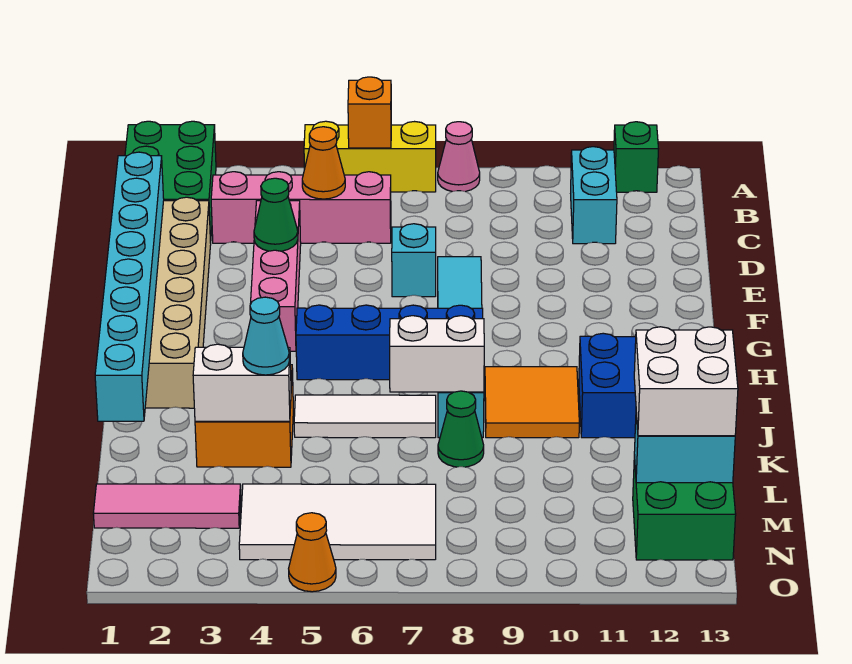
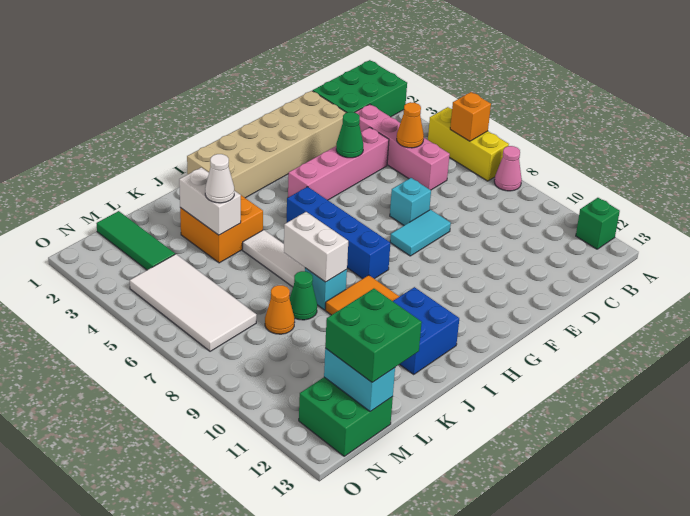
cyan brick B11:C11 level 1 -> none
cyan brick D1:K1 level 2 -> none
cyan cone K4 level 3 -> white cone K4 level 3
white brick L12:M13 level 3 -> green brick L12:M13 level 3
pink tile M1:M3 level 1 -> green tile M1:M3 level 1
orange cone O5 level 1 -> orange cone L8 level 1

